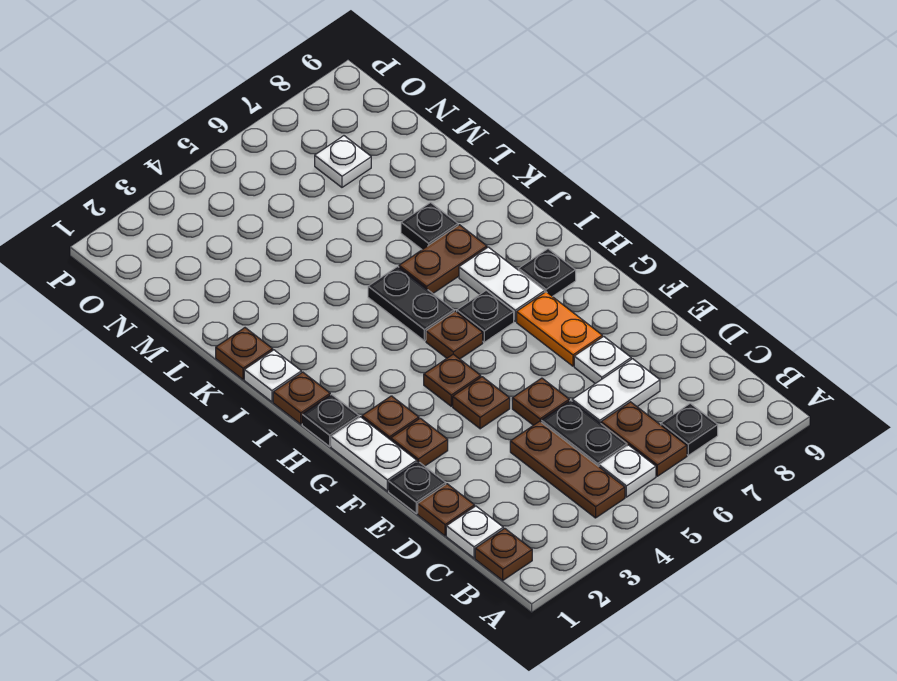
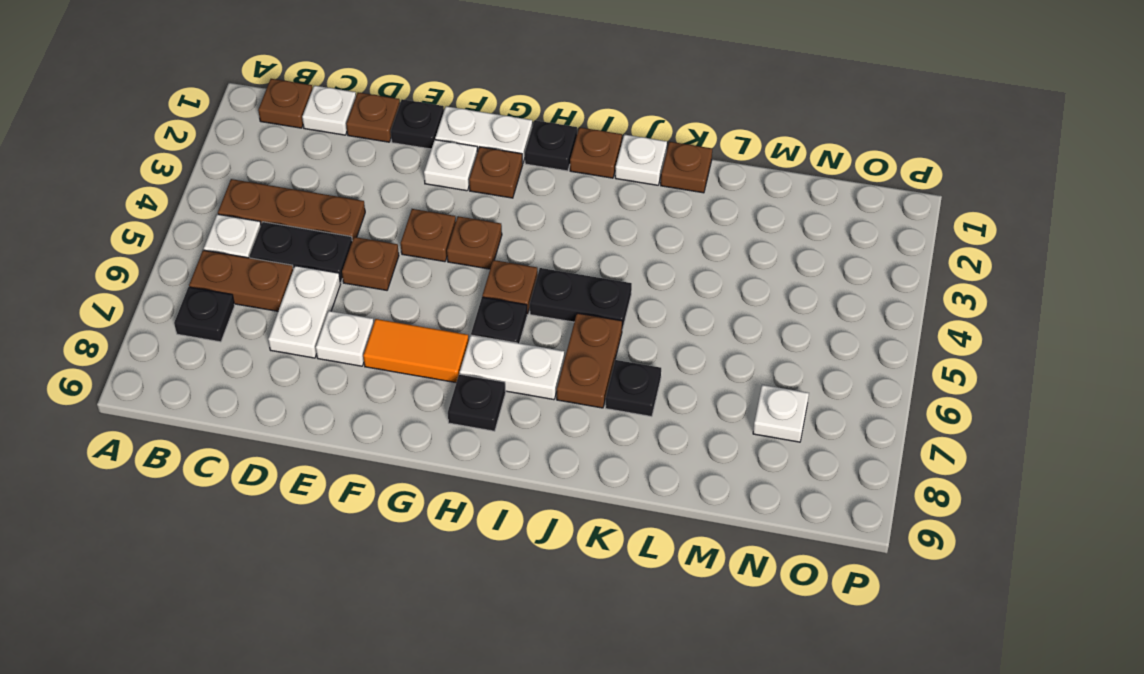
brown plate F2 level 1 -> white plate F2 level 1
orange plate F7:G7 level 1 -> orange tile F7:G7 level 1

